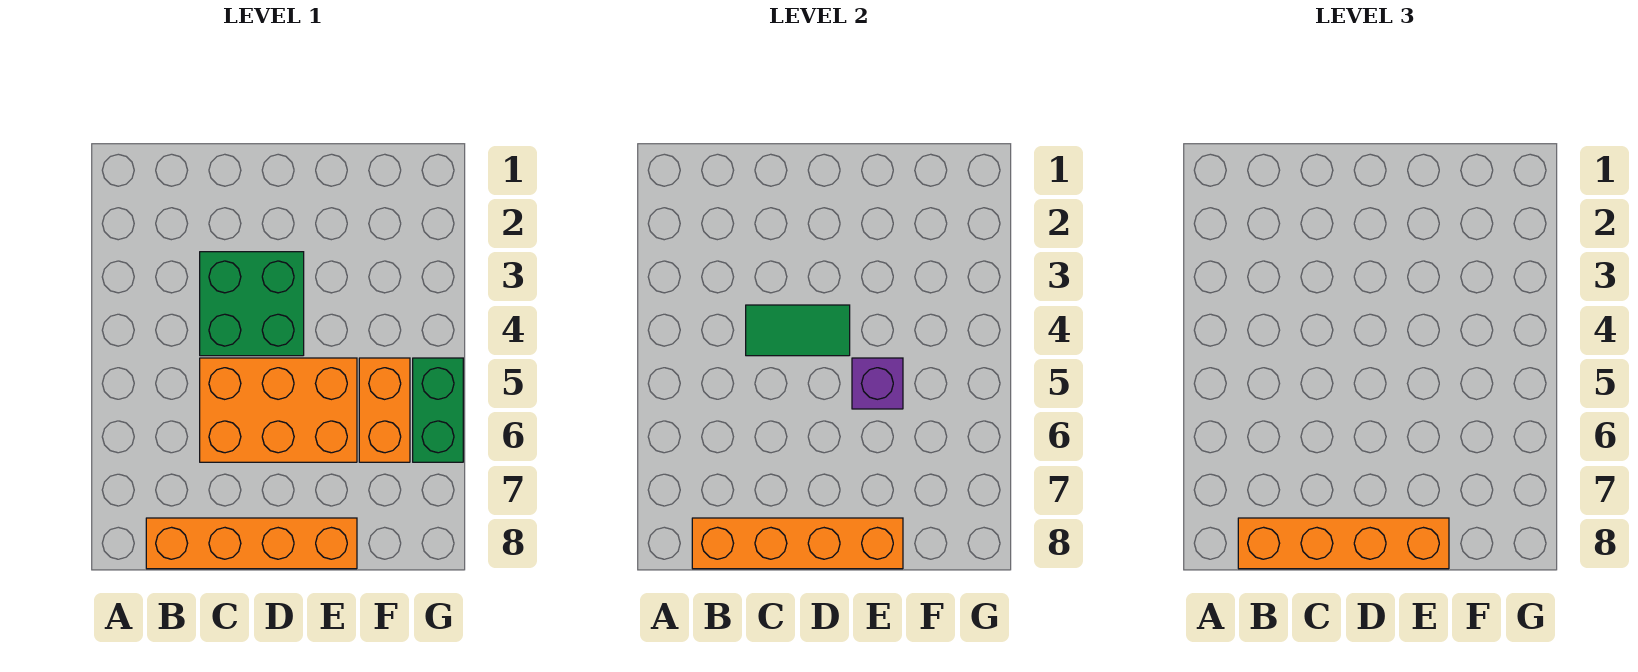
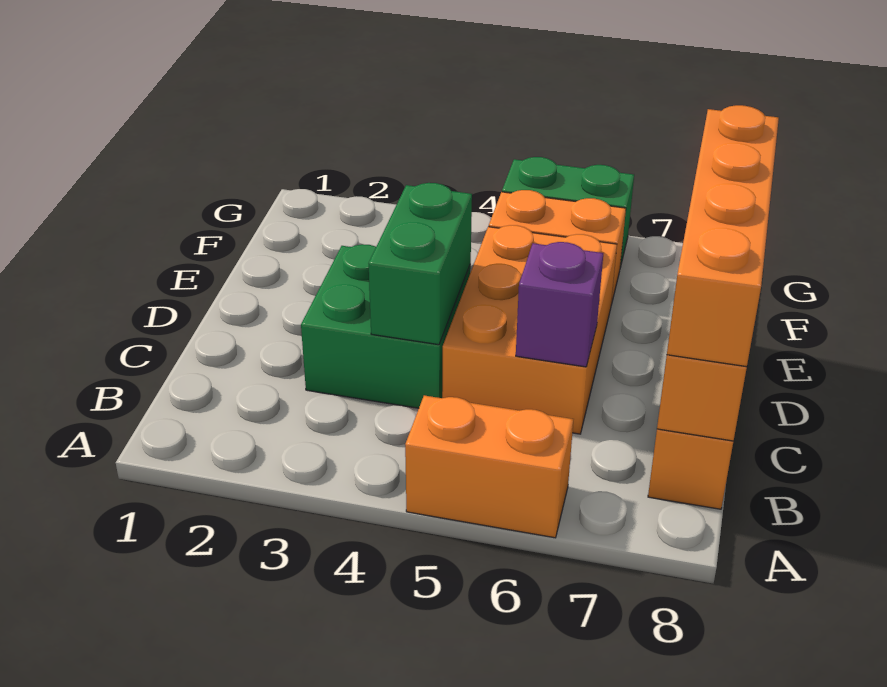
none -> orange brick A5:A6 level 1
green tile C4:D4 level 2 -> green brick C4:D4 level 2
purple brick E5 level 2 -> purple brick C6 level 2

